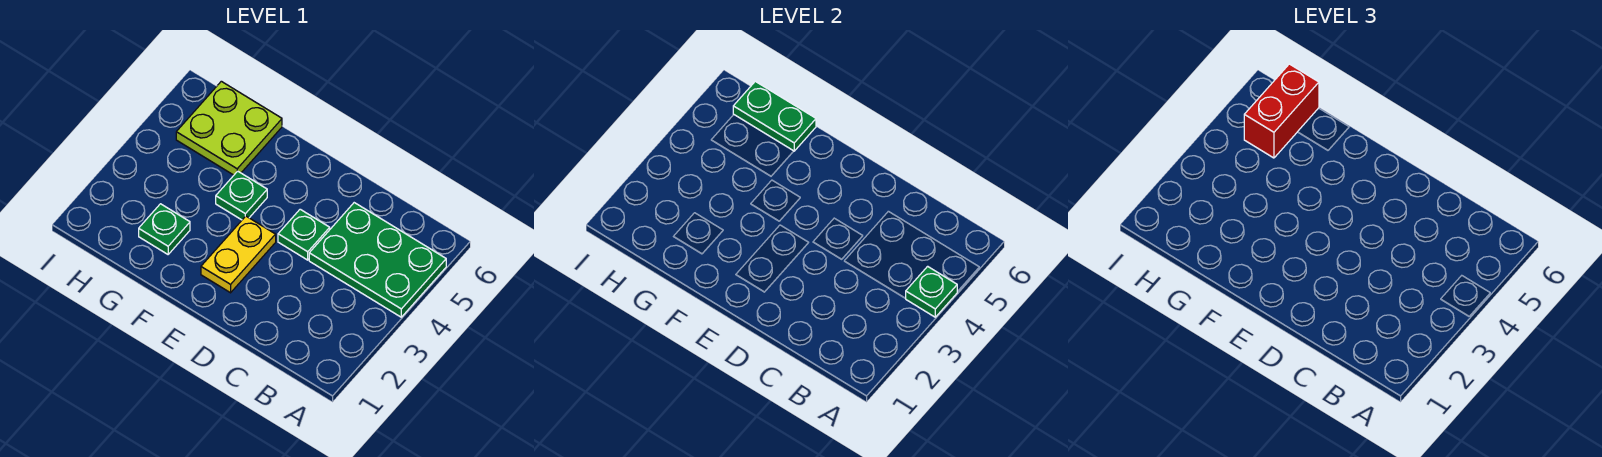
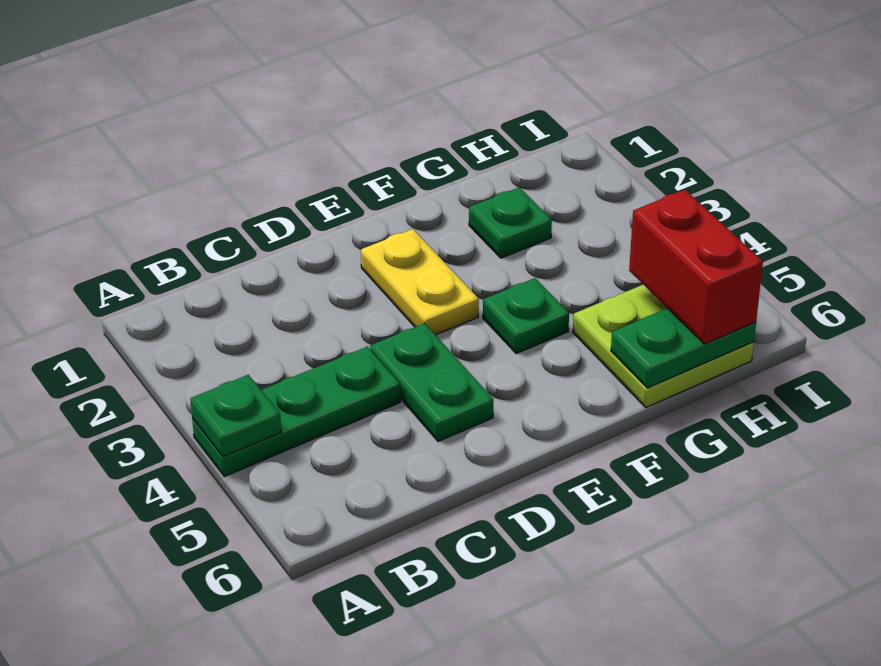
green plate A4:C5 level 1 -> green plate A4:C4 level 1
green plate D4 level 1 -> green plate D4:D5 level 1

